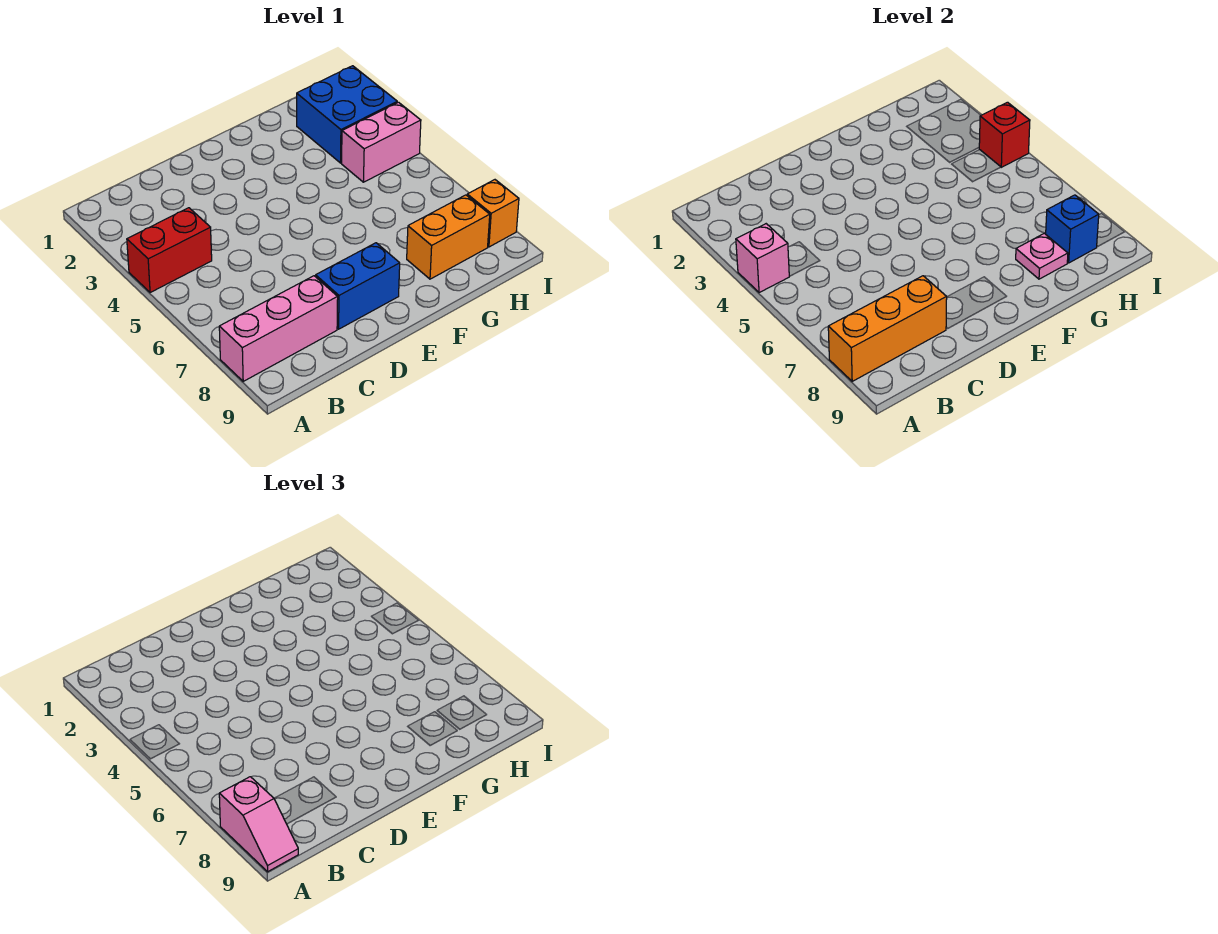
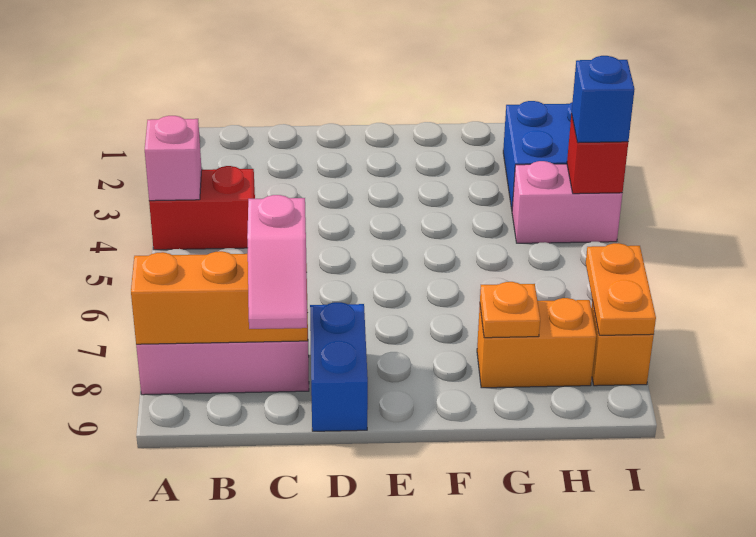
pink slope A8:A9 level 3 top 8 -> pink slope C8:C9 level 3 top 8
blue brick D8:E8 level 1 -> blue brick D8:D9 level 1
pink plate G8 level 2 -> orange plate G8 level 2
blue brick H8 level 2 -> blue brick I4 level 3
none -> orange plate I7:I8 level 2

